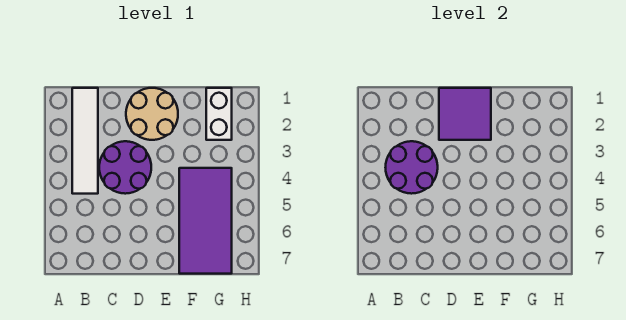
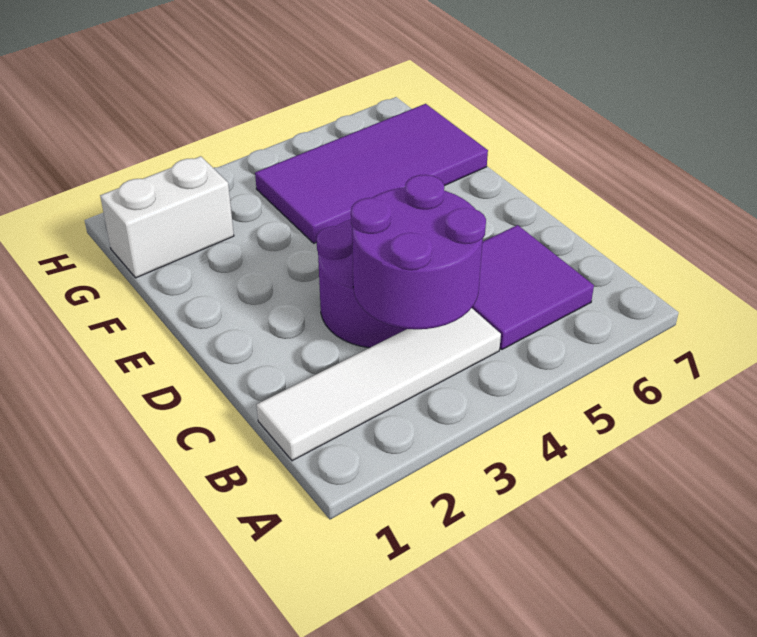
tan round brick D1:E2 level 1 -> none
purple tile D1:E2 level 2 -> purple tile B5:C6 level 1

